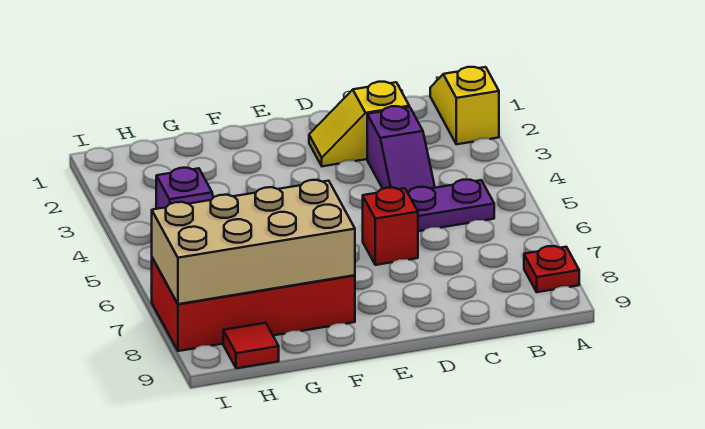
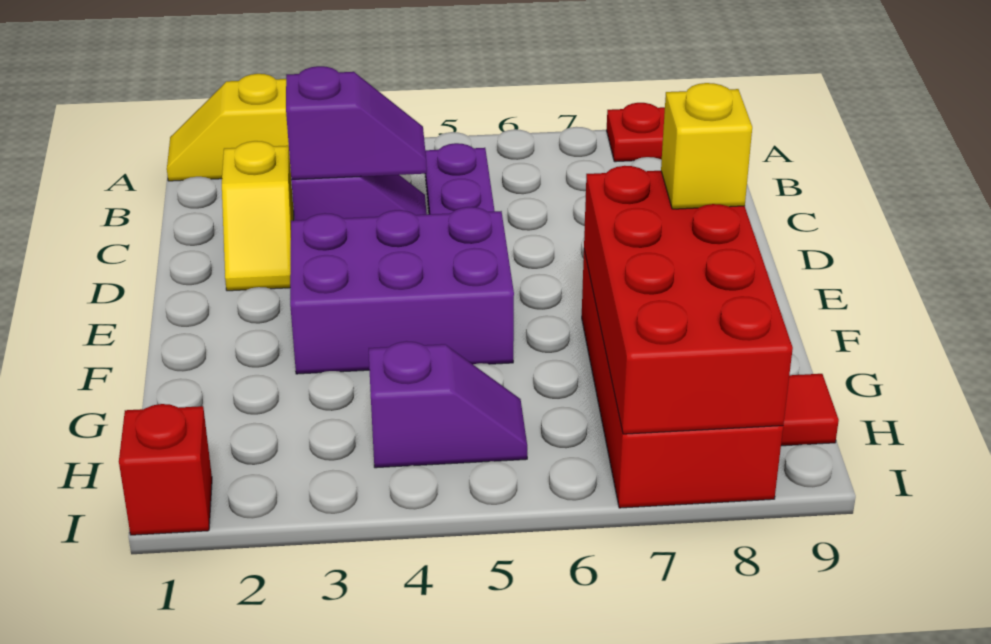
none -> purple slope C3:C4 level 2 top 3
red brick D6 level 1 -> red brick I1 level 1
none -> purple brick E3:F5 level 1
tan brick F7:I8 level 2 -> red brick F7:I8 level 2
none -> yellow brick F8 level 3

